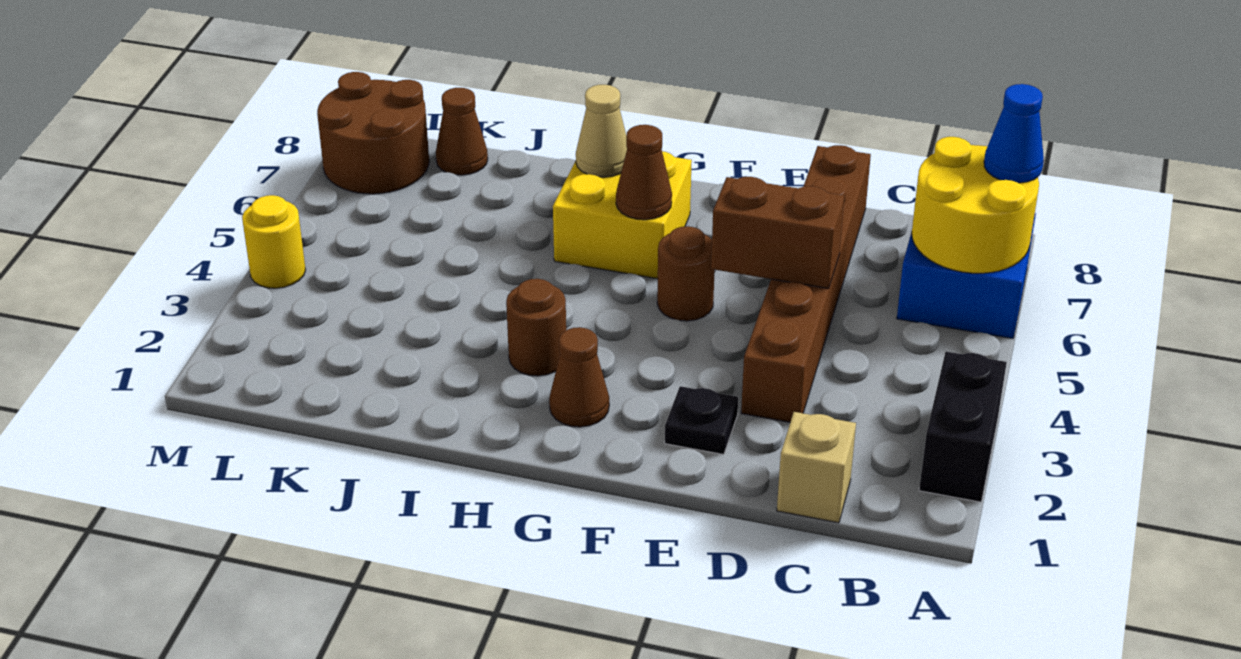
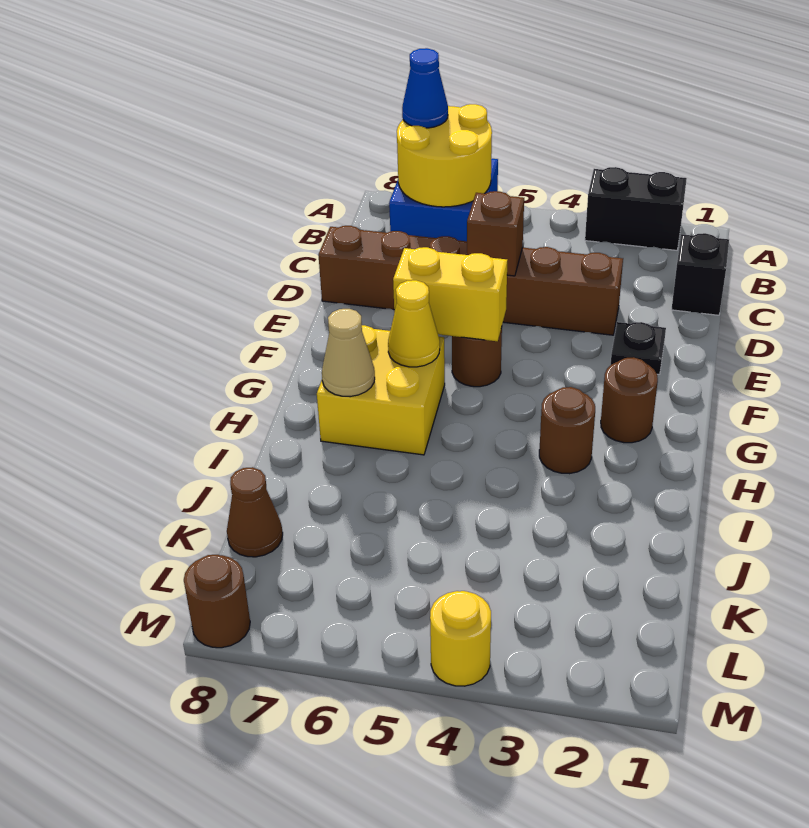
tan brick C1 level 1 -> black brick C1 level 1
brown brick D5:E5 level 2 -> brown brick D5 level 2
none -> yellow brick F5:F6 level 2
brown cone G2 level 1 -> brown round brick G2 level 1
brown cone G6 level 2 -> yellow cone G6 level 2
brown round brick L7:M8 level 1 -> brown round brick M8 level 1

